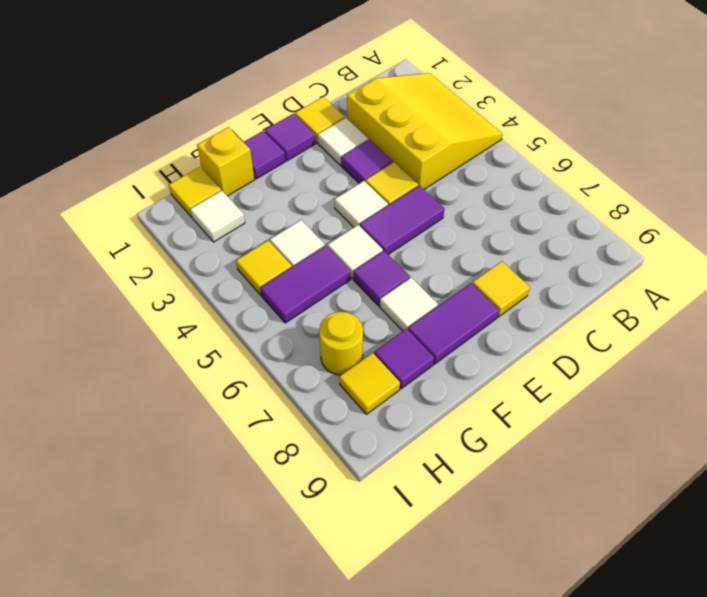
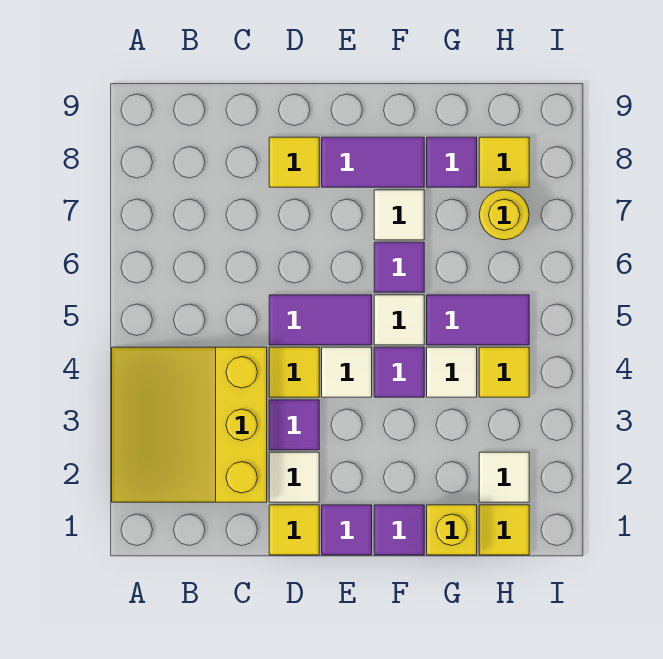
none -> purple tile F4 level 1

